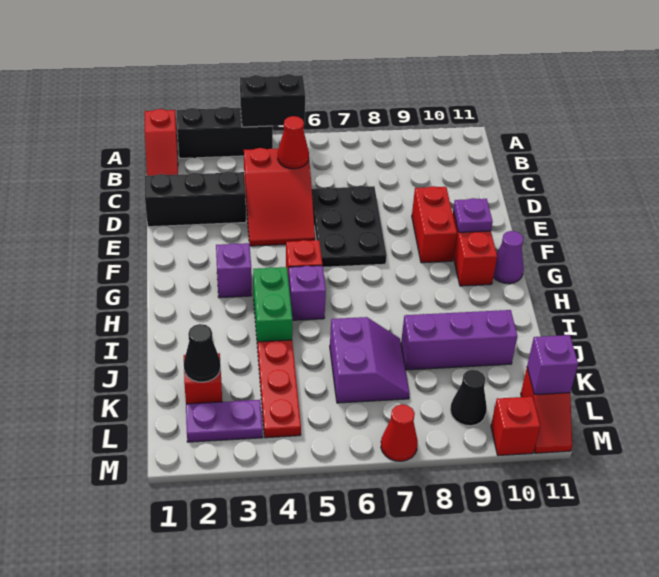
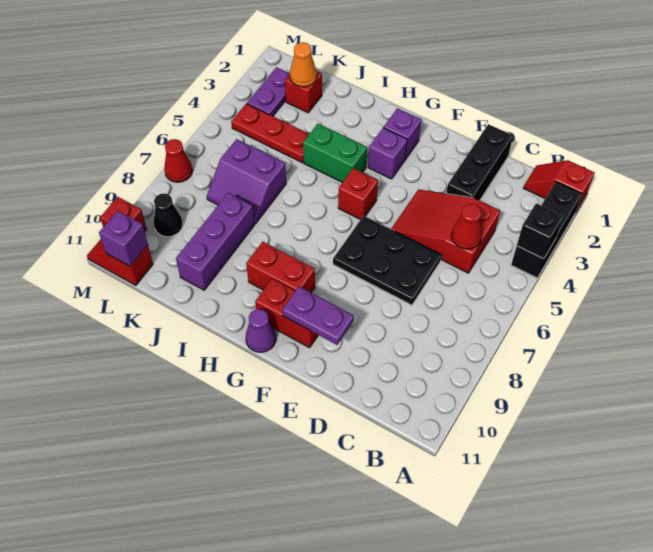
black brick A4:A5 level 2 -> black brick A4 level 2
red brick E9:F9 level 1 -> red brick G9:H9 level 1
purple plate F10 level 2 -> purple plate E10:F10 level 2
purple brick H5 level 1 -> purple brick G2 level 1
black cone K2 level 2 -> orange cone K2 level 2

